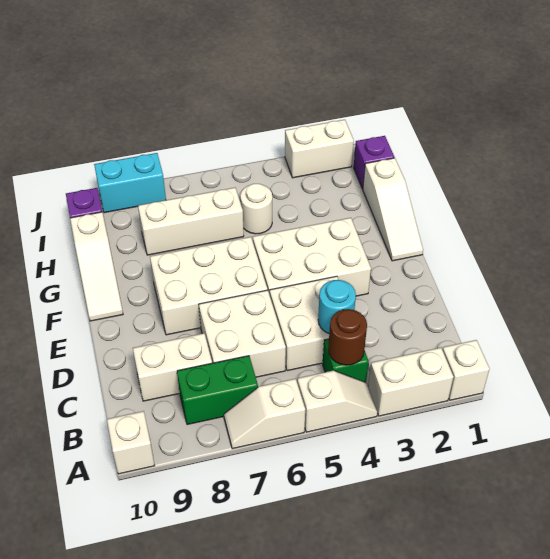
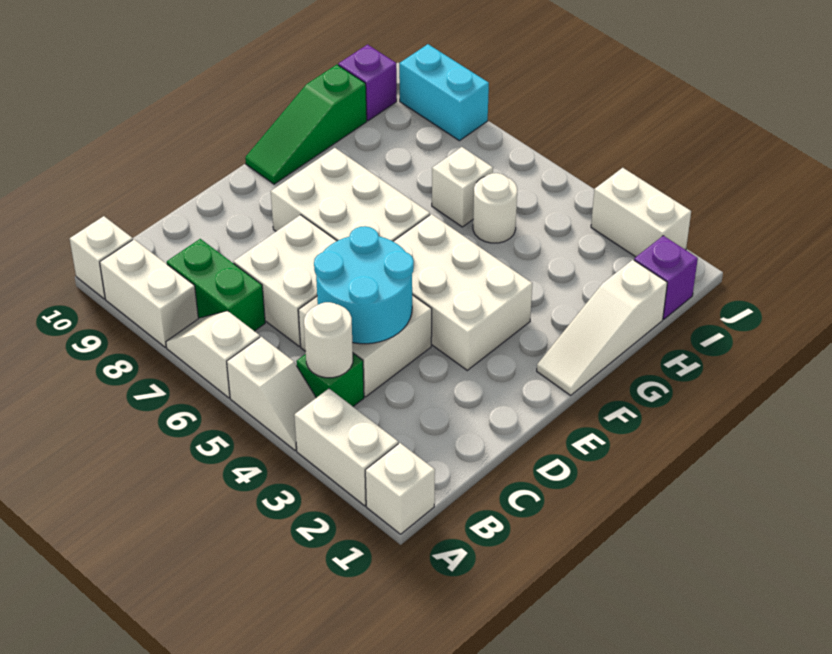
brown round brick B4 level 2 -> white round brick B4 level 2
cyan round brick C4 level 2 -> cyan round brick C4:D5 level 2
white brick C8:C9 level 1 -> white brick A8:A9 level 1
white slope F10:H10 level 1 top H -> green slope F10:H10 level 1 top H
white brick H6:H8 level 1 -> white brick H6 level 1

